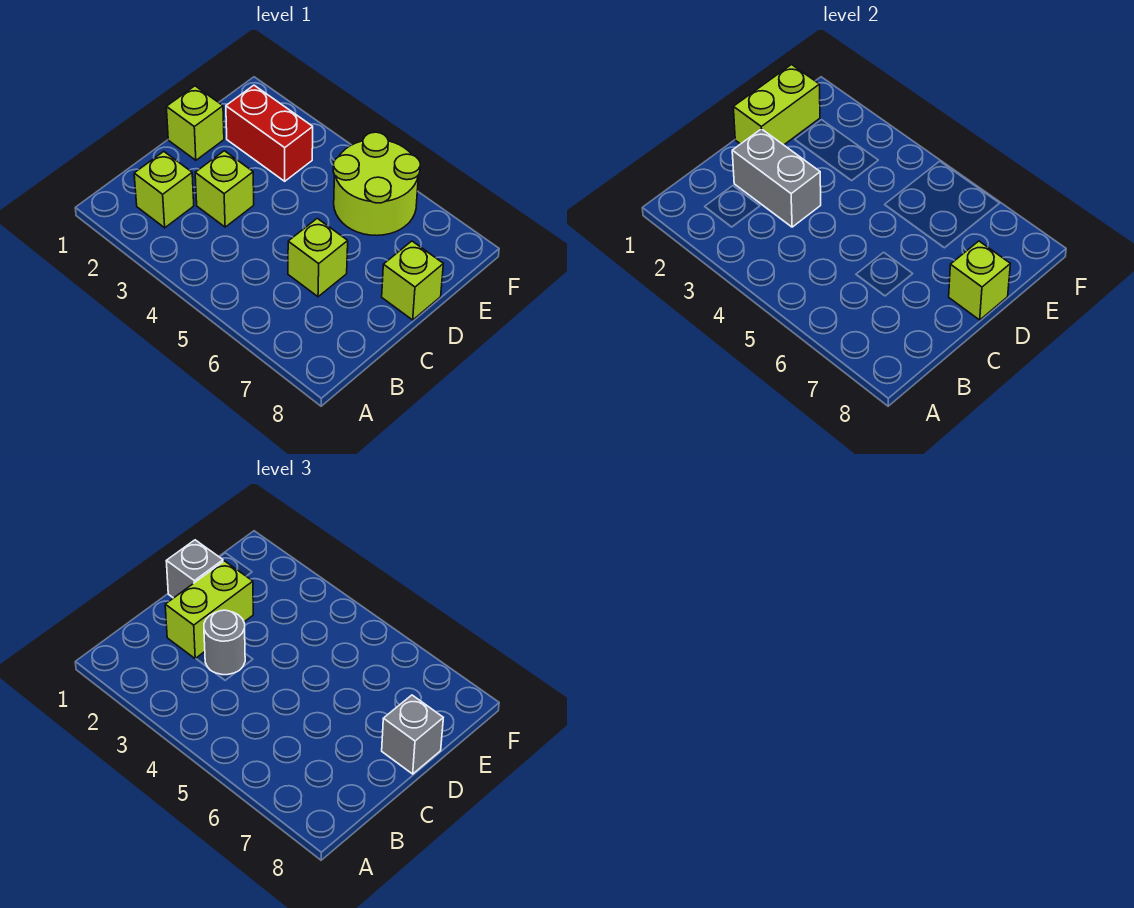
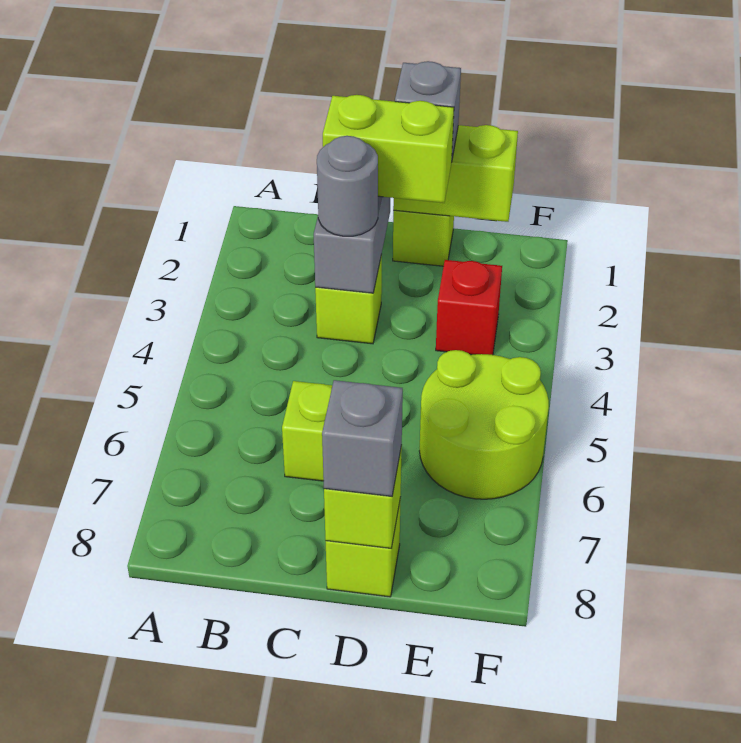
lime brick B2 level 1 -> none
red brick E2:E3 level 1 -> red brick E3 level 1

